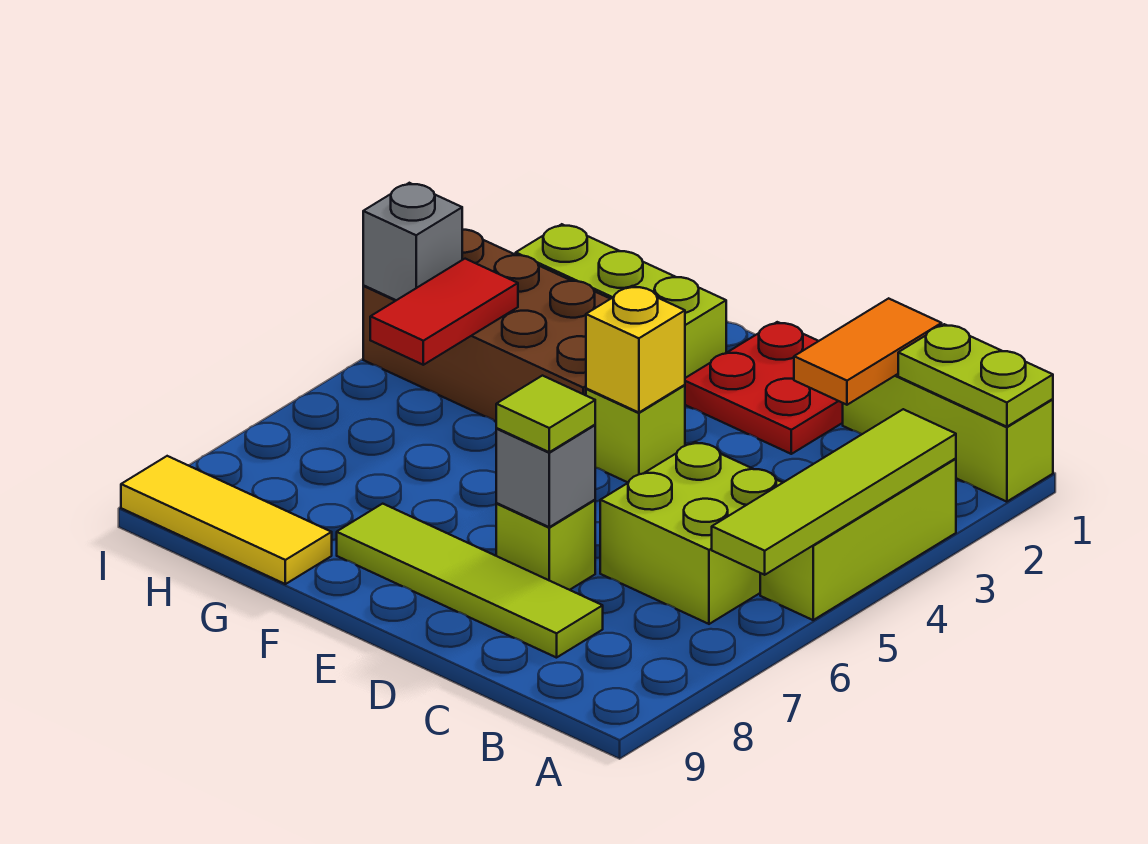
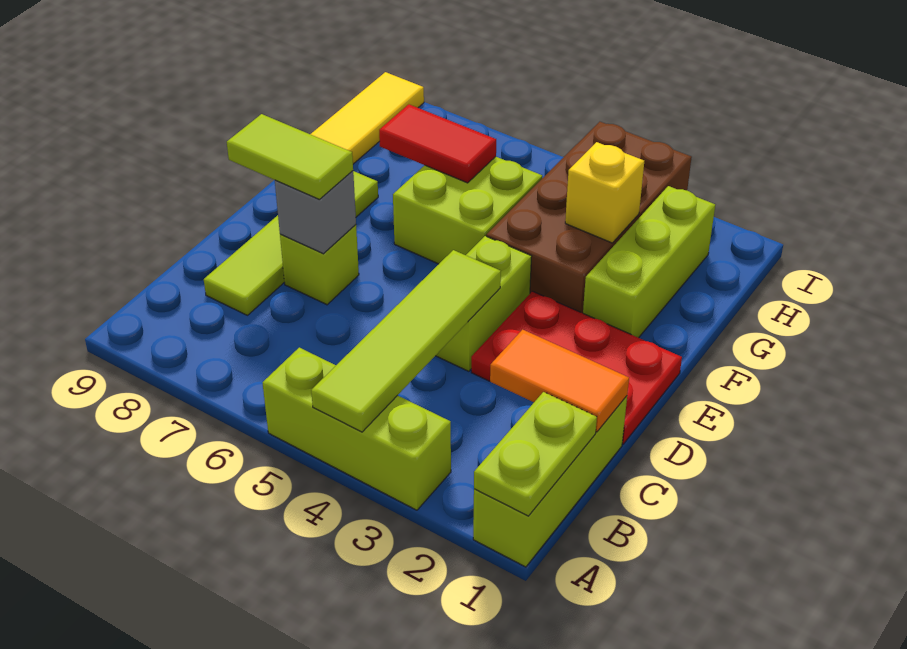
lime tile A3:A6 level 2 -> lime tile A4:D4 level 2
lime brick B5:C6 level 1 -> lime brick F5:G6 level 1
red plate D1:E2 level 1 -> red plate D1:E3 level 1
lime tile D7 level 3 -> lime tile D7:D8 level 3
lime brick E4 level 1 -> lime brick D4:E4 level 1
yellow brick E4 level 2 -> yellow brick G3 level 2
red tile H4:H5 level 2 -> red tile G6:G7 level 2
grey brick I4 level 2 -> none

